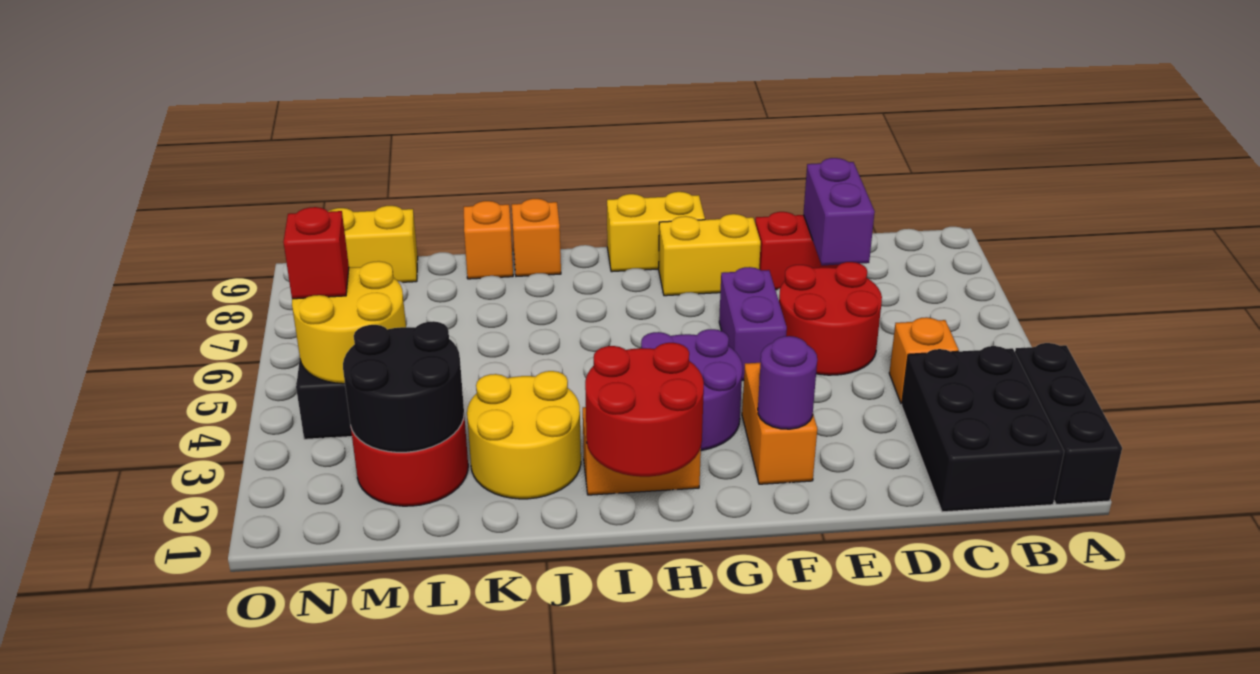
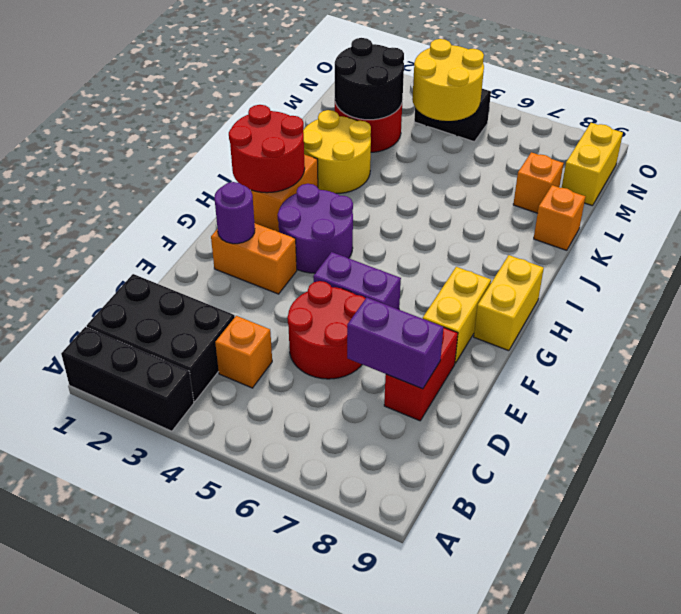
orange brick J9 level 1 -> orange brick L8 level 1
red brick N5 level 3 -> none

